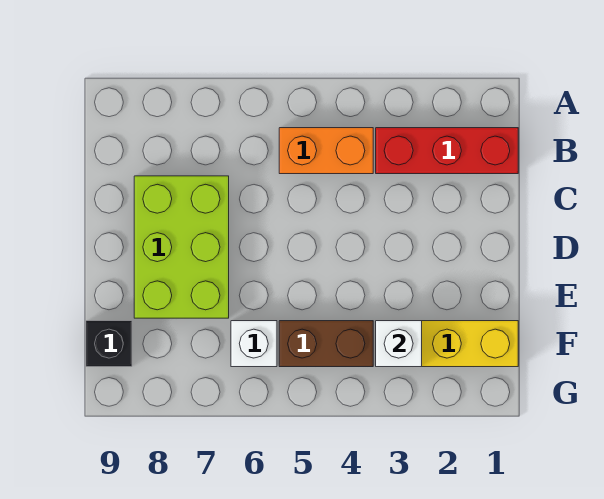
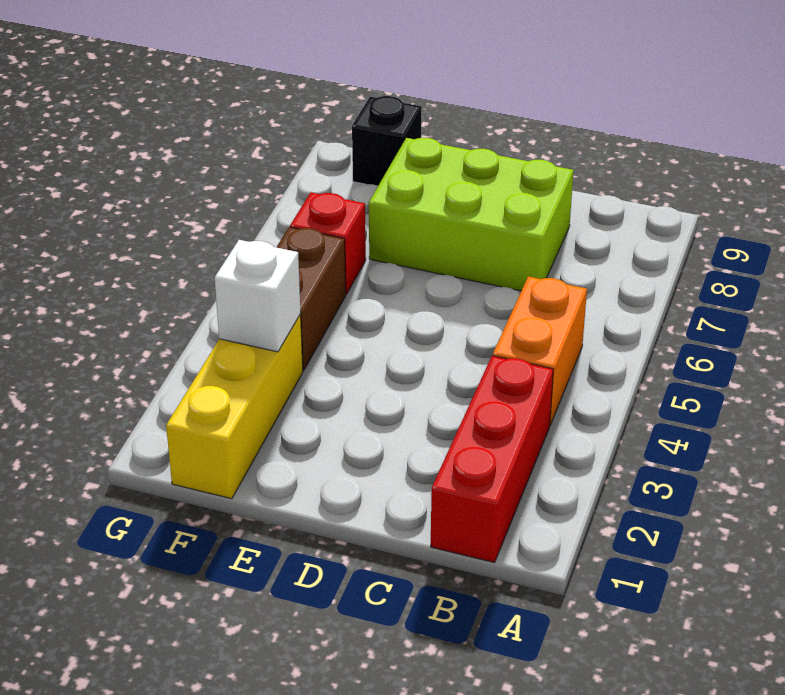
white brick F6 level 1 -> red brick F6 level 1

